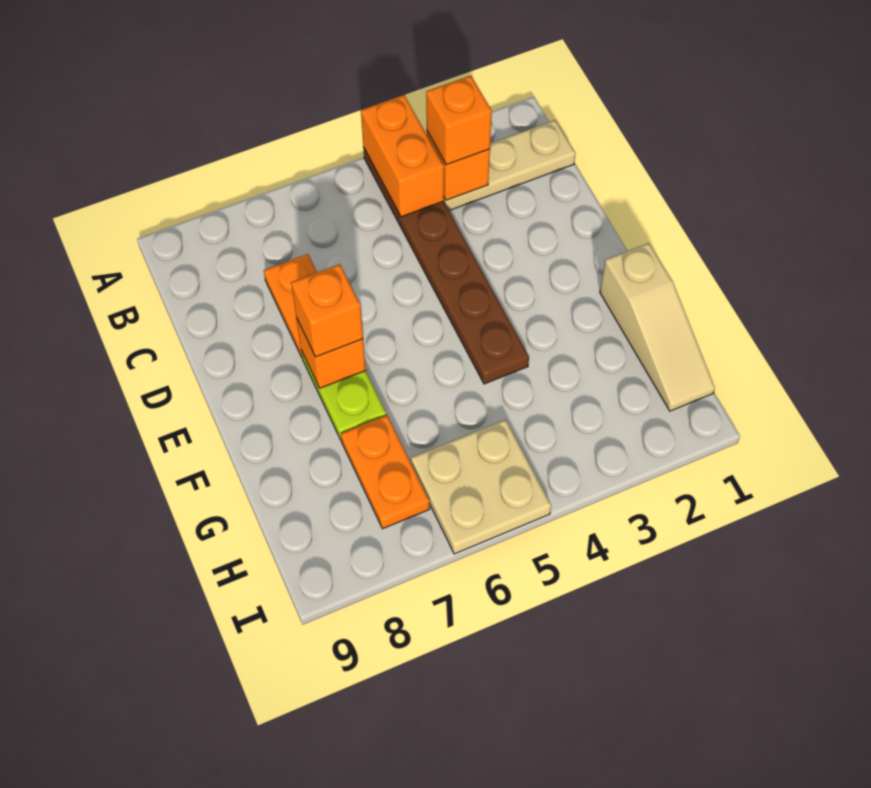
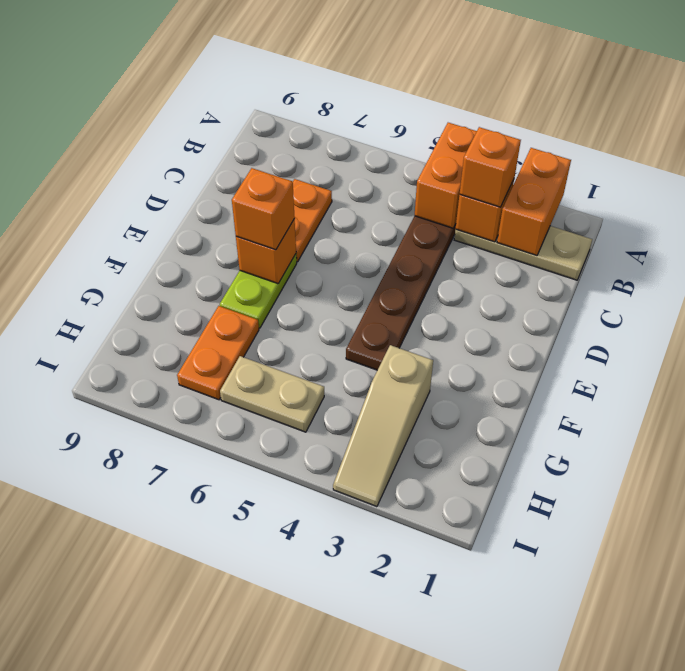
none -> orange brick A2:B2 level 2
tan slope F1:H1 level 1 top F -> tan slope G3:I3 level 1 top G
tan plate H5:I6 level 1 -> tan plate H5:H6 level 1

